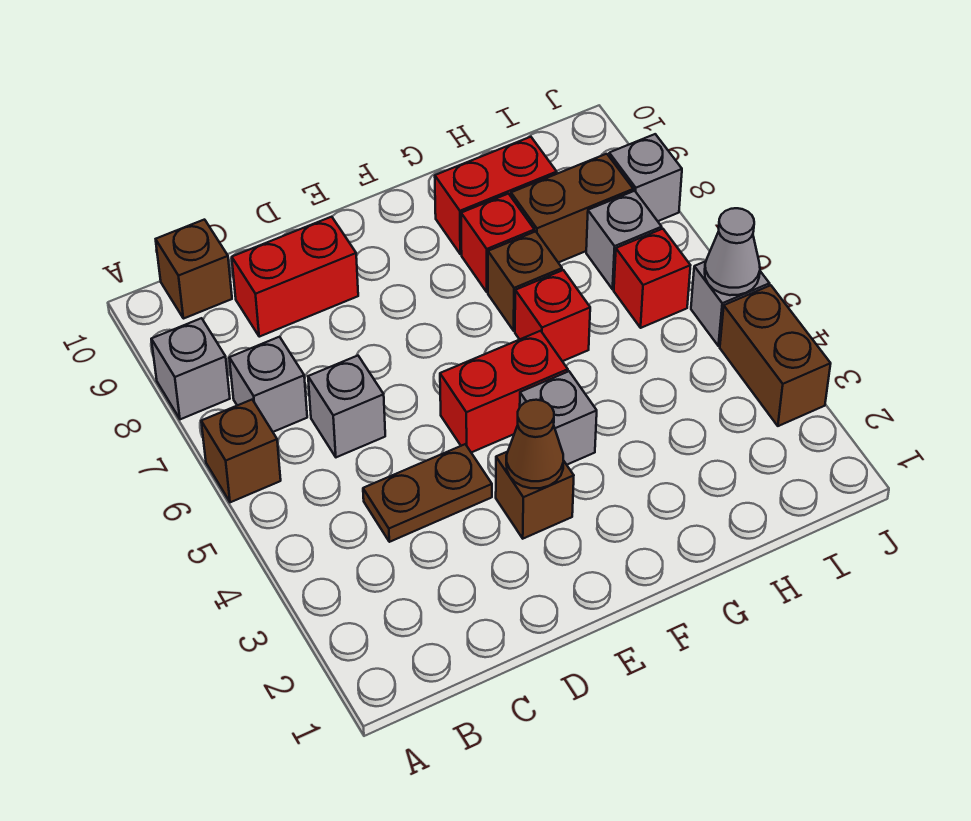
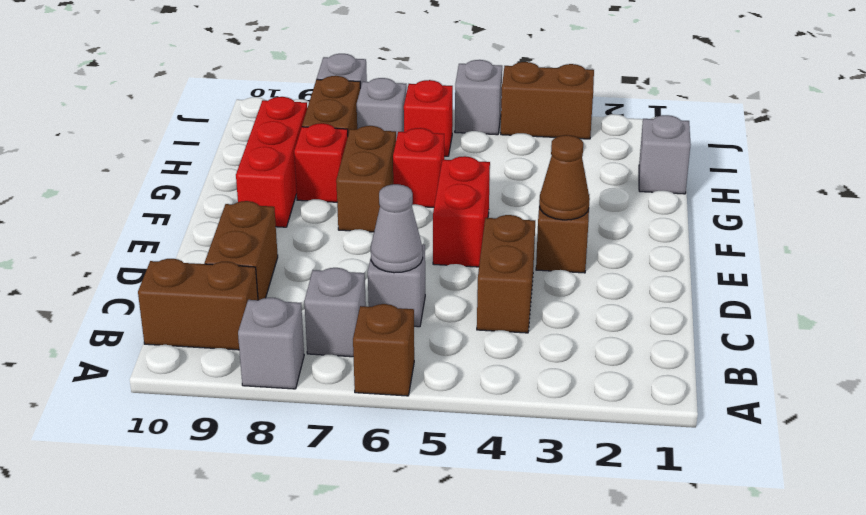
brown brick B10 level 1 -> brown brick B9:B10 level 1
brown plate C4:D4 level 1 -> brown brick C4:D4 level 1
red brick C9:D9 level 1 -> brown brick C9:D9 level 1
grey brick F4 level 1 -> grey brick H1 level 1
brown brick G7 level 1 -> brown brick F7:G7 level 1
red brick G9:H9 level 1 -> red brick F9:H9 level 1
grey cone J5 level 2 -> grey cone C6 level 2

